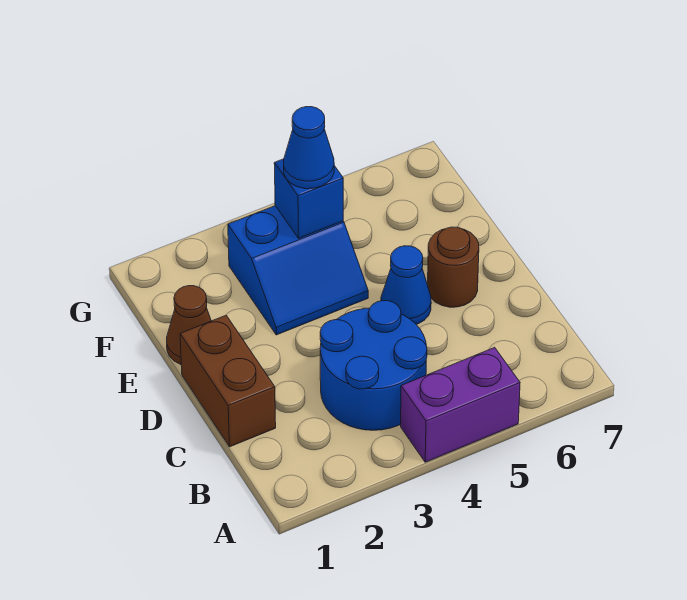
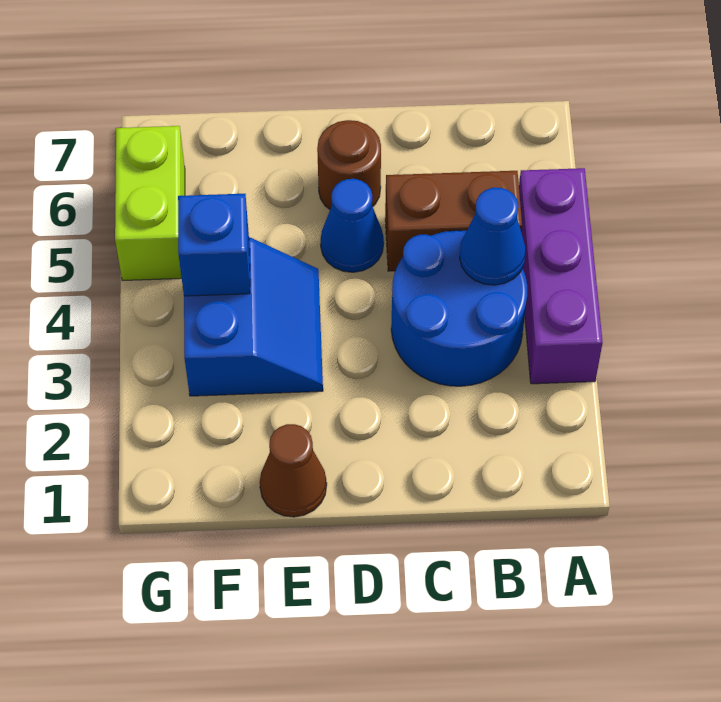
purple brick A4:A5 level 1 -> purple brick A3:A5 level 1
brown brick C1:D1 level 1 -> brown brick B5:C5 level 1
blue cone F4 level 3 -> blue cone B4 level 2
none -> lime brick G5:G6 level 1

